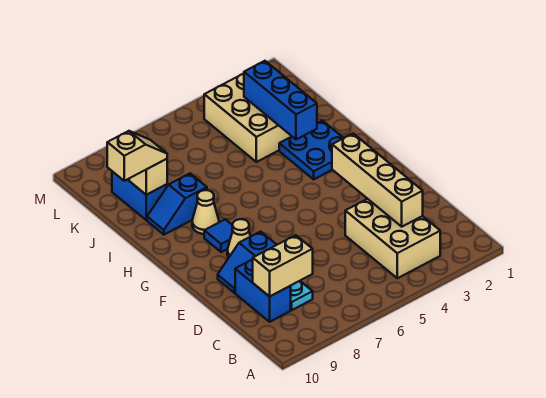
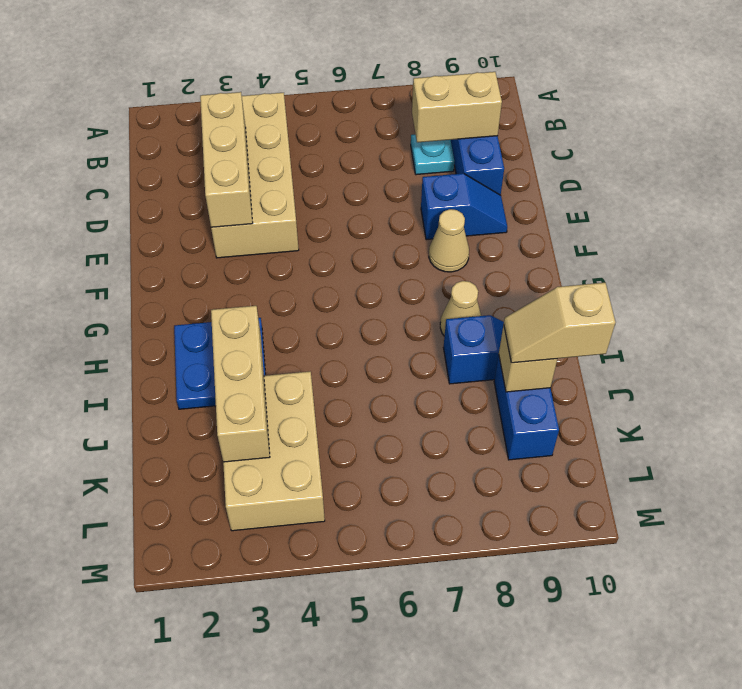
tan brick B3:D4 level 1 -> tan brick B3:E4 level 1
tan brick C3:F3 level 2 -> tan brick C3:E3 level 2
blue tile G8 level 1 -> none
blue brick I3:K3 level 2 -> tan brick I3:K3 level 2

